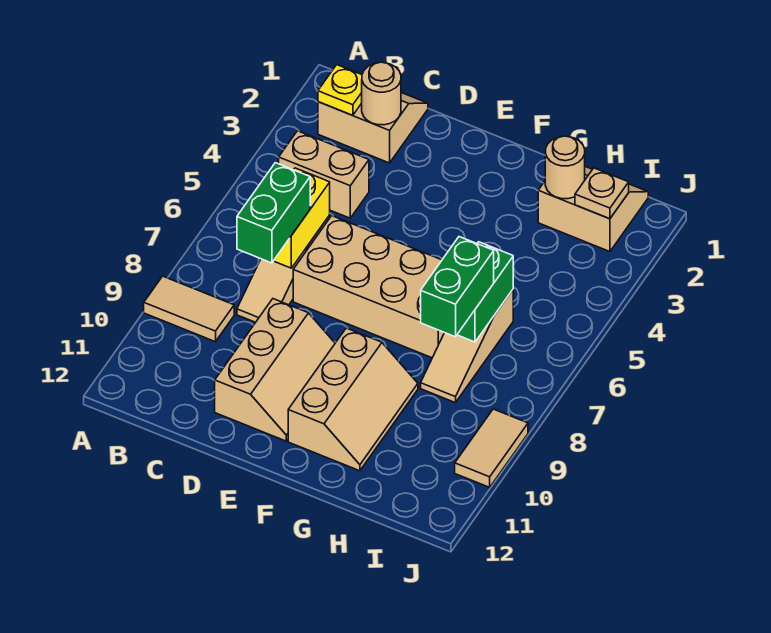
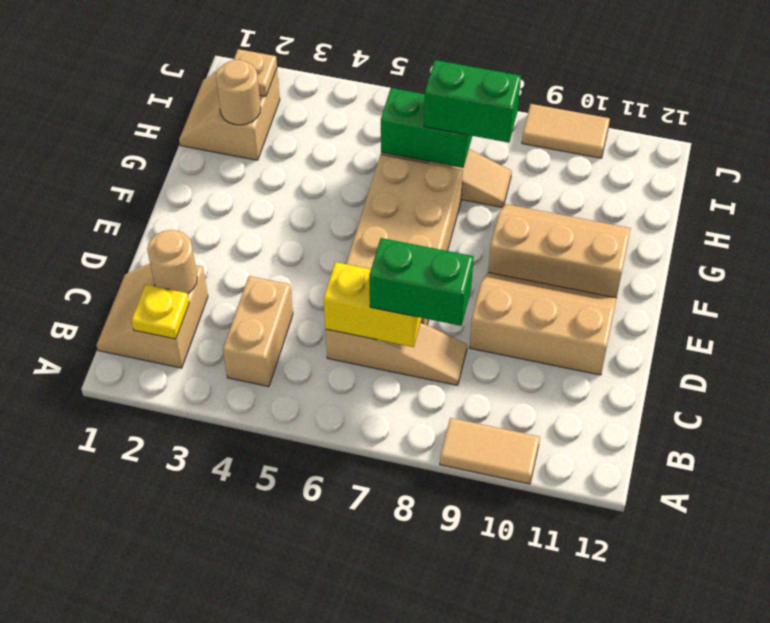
tan tile A9:B9 level 1 -> tan tile A9:A10 level 1

